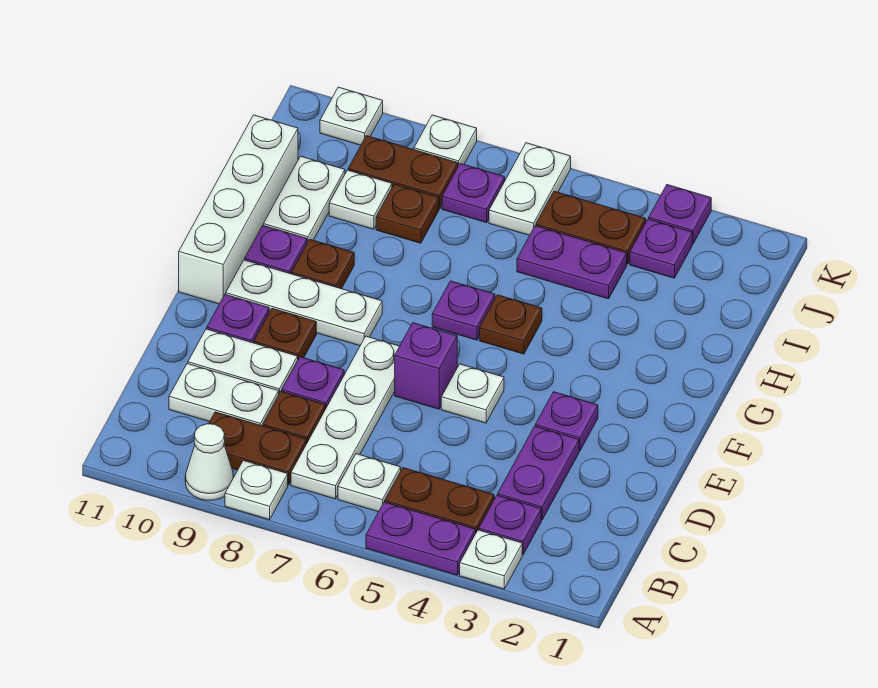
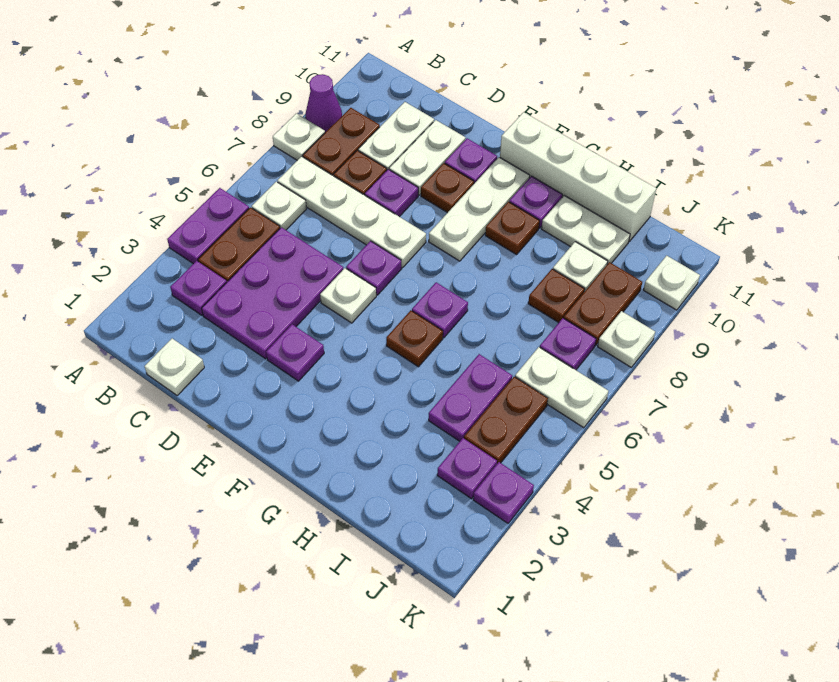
white plate A3 level 1 -> white plate C1 level 1
white cone A9 level 1 -> purple cone A9 level 1
purple plate C3:D3 level 1 -> purple plate C3:D5 level 1
purple brick E6 level 1 -> purple plate E6 level 1

